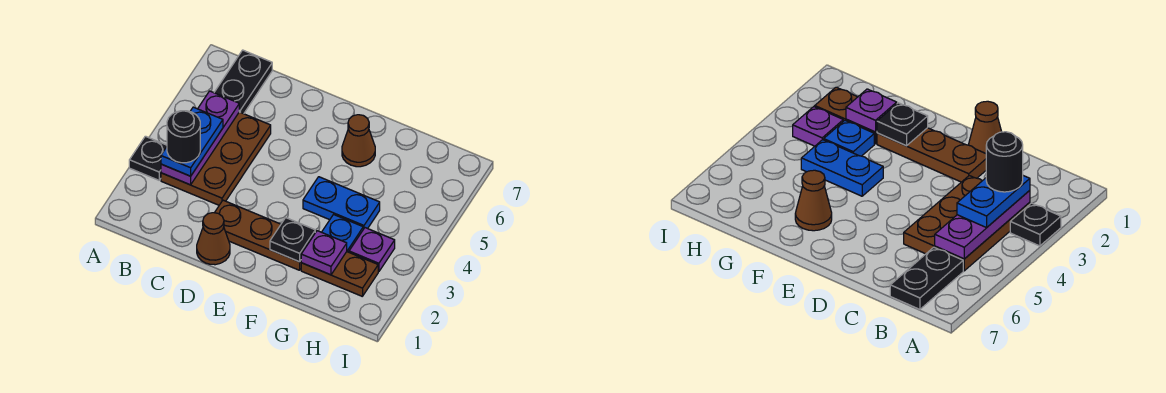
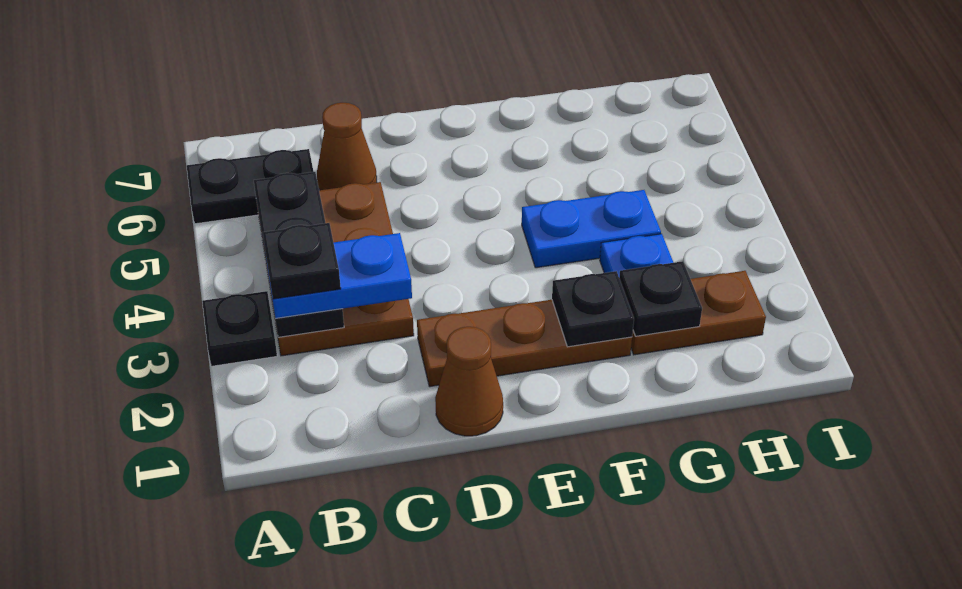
purple plate B3:B5 level 2 -> black plate B3:B5 level 2
blue plate B3:B4 level 3 -> blue plate B3:C3 level 3
black round brick B3 level 4 -> black plate B3 level 4
black plate B6:B7 level 1 -> black plate A6:B6 level 1
brown cone F6 level 1 -> brown cone C6 level 1
purple plate G2 level 2 -> black plate G2 level 2
purple plate H3 level 1 -> none

